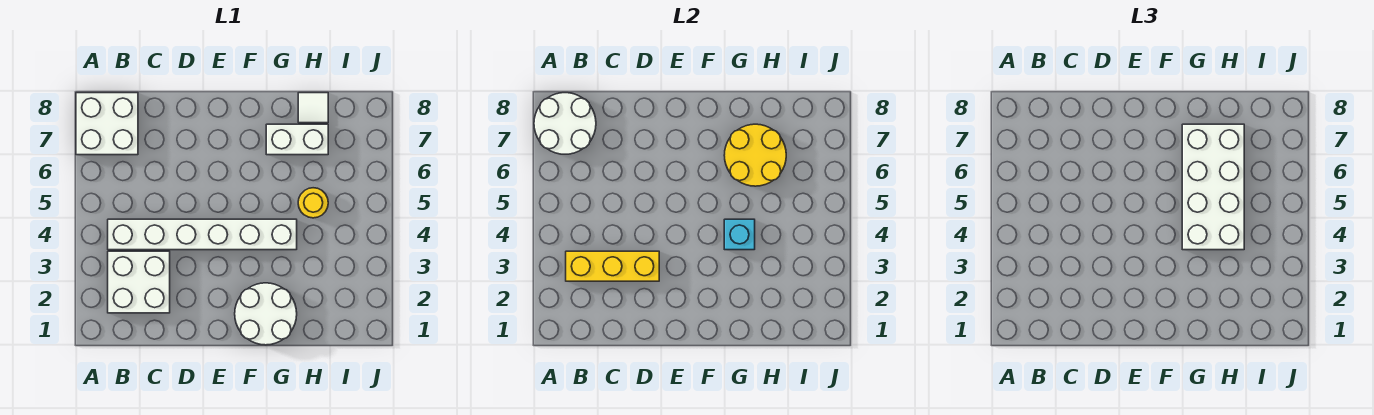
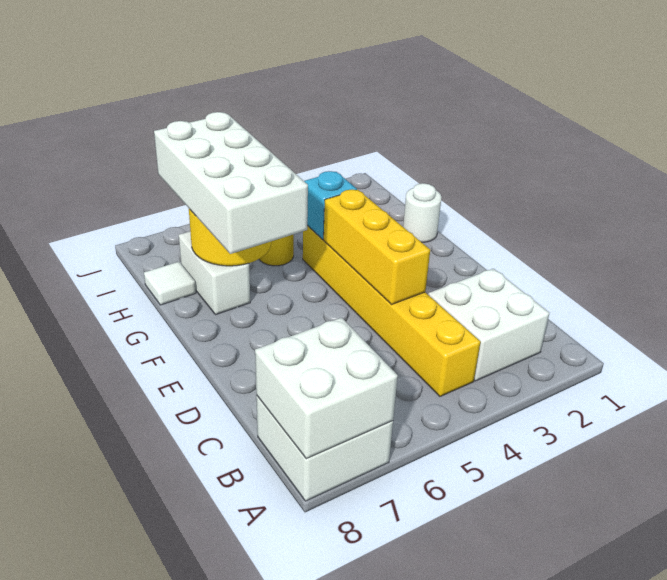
white round brick A7:B8 level 2 -> white brick A7:B8 level 2
yellow brick B3:D3 level 2 -> yellow brick D4:F4 level 2
white brick B4:G4 level 1 -> yellow brick B4:G4 level 1
white round brick F1:G2 level 1 -> white round brick G1 level 1
white brick G4:H7 level 3 -> white brick F6:I7 level 3

